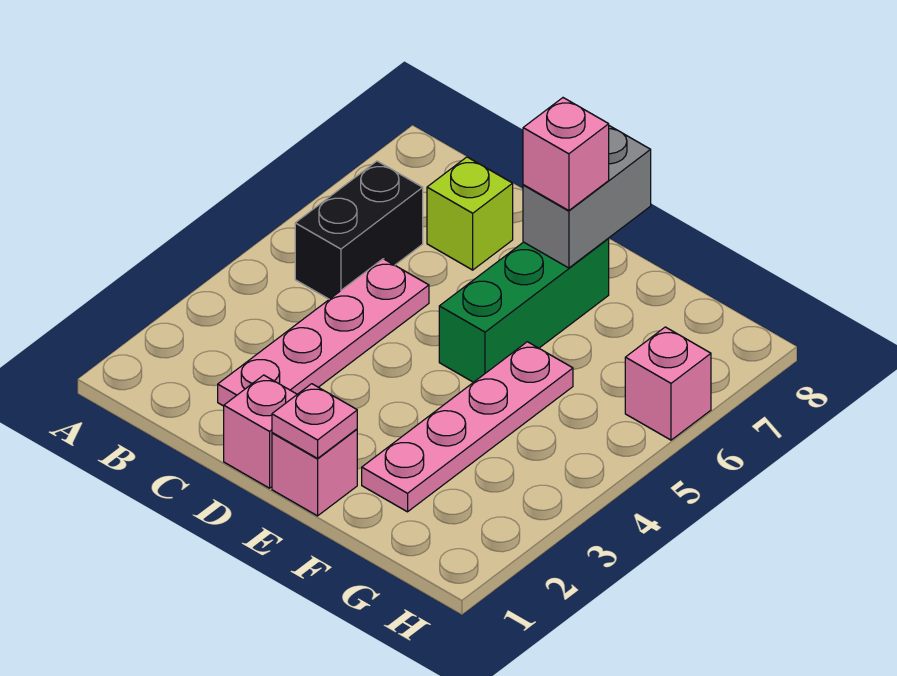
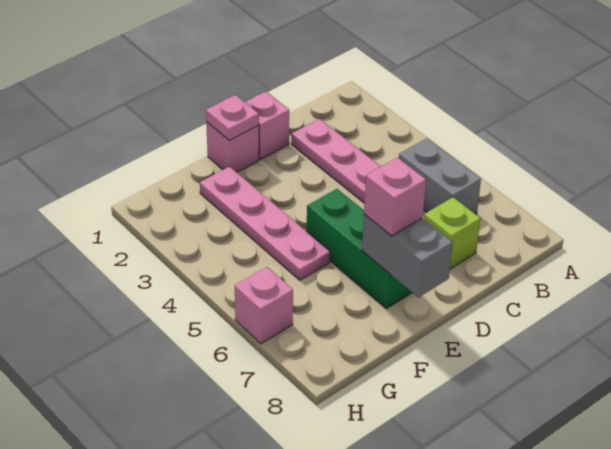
black brick B5:B6 level 1 -> grey brick B5:B6 level 1

